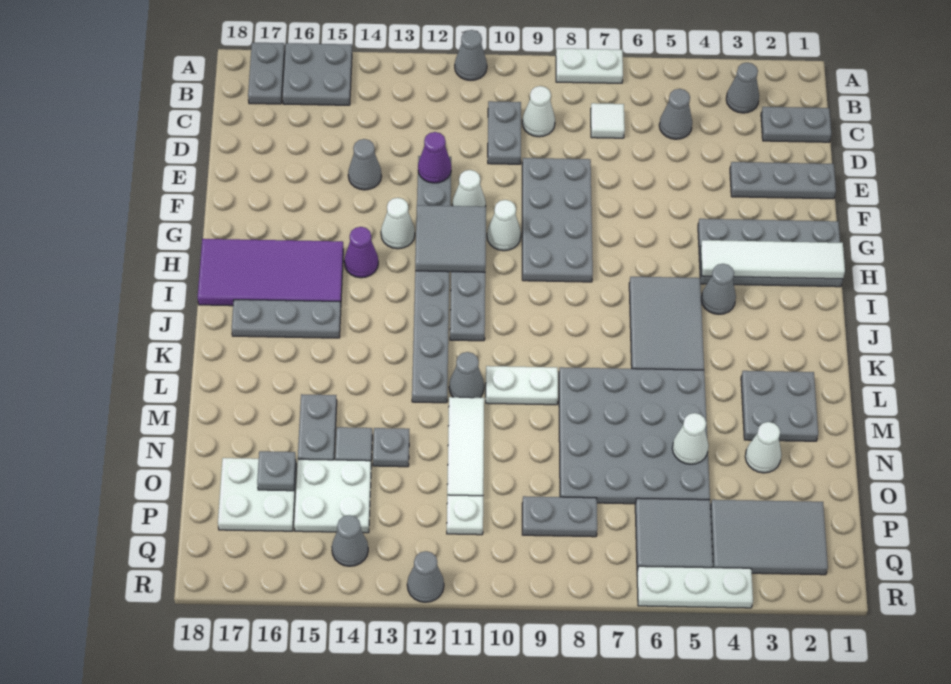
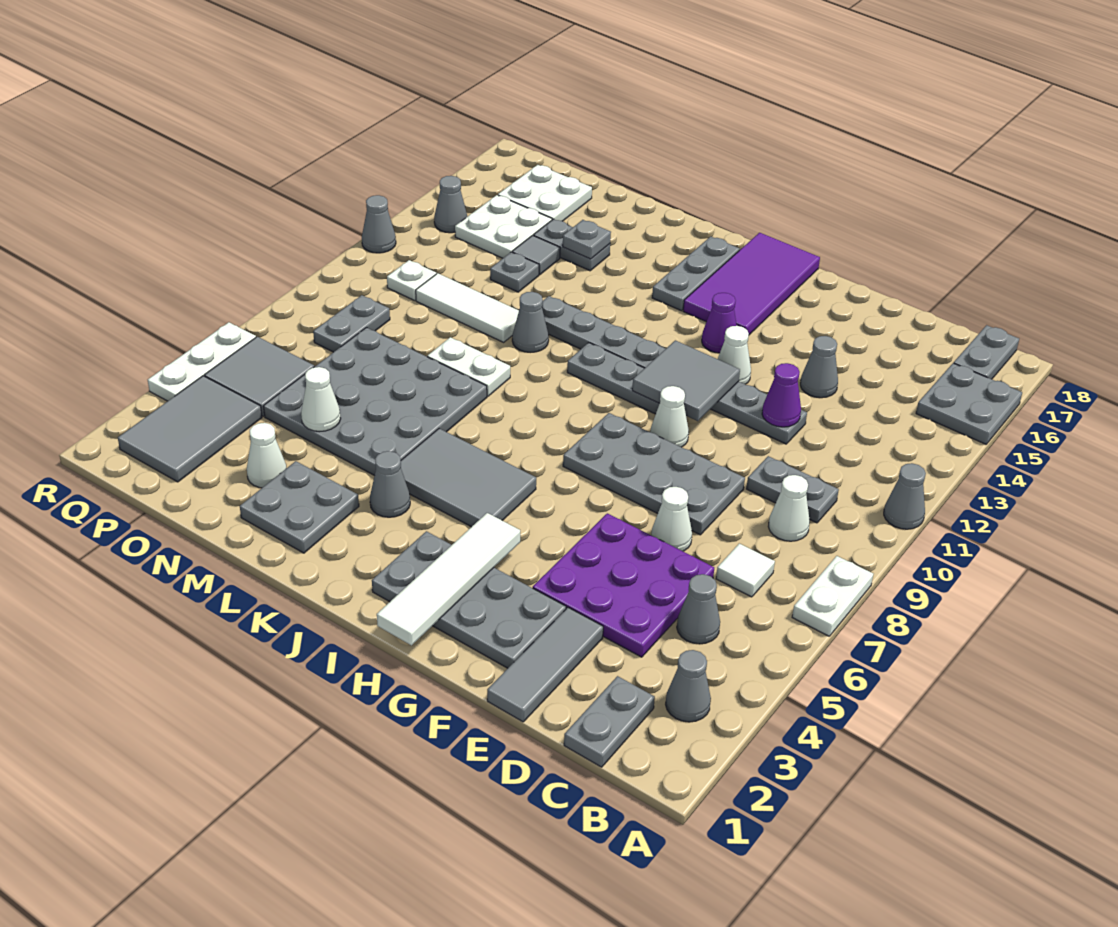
grey plate A17:B17 level 1 -> grey plate B17:B18 level 1
none -> purple plate D4:F6 level 1
grey plate E1:E3 level 1 -> grey tile E1:E3 level 1
white cone F11 level 1 -> white cone E7 level 1
grey plate G1:H4 level 1 -> grey plate F2:I3 level 1
grey cone I4 level 1 -> grey cone K4 level 1
white plate L9:L10 level 1 -> white plate L9:M9 level 1
grey plate O16 level 2 -> grey plate M15 level 2

